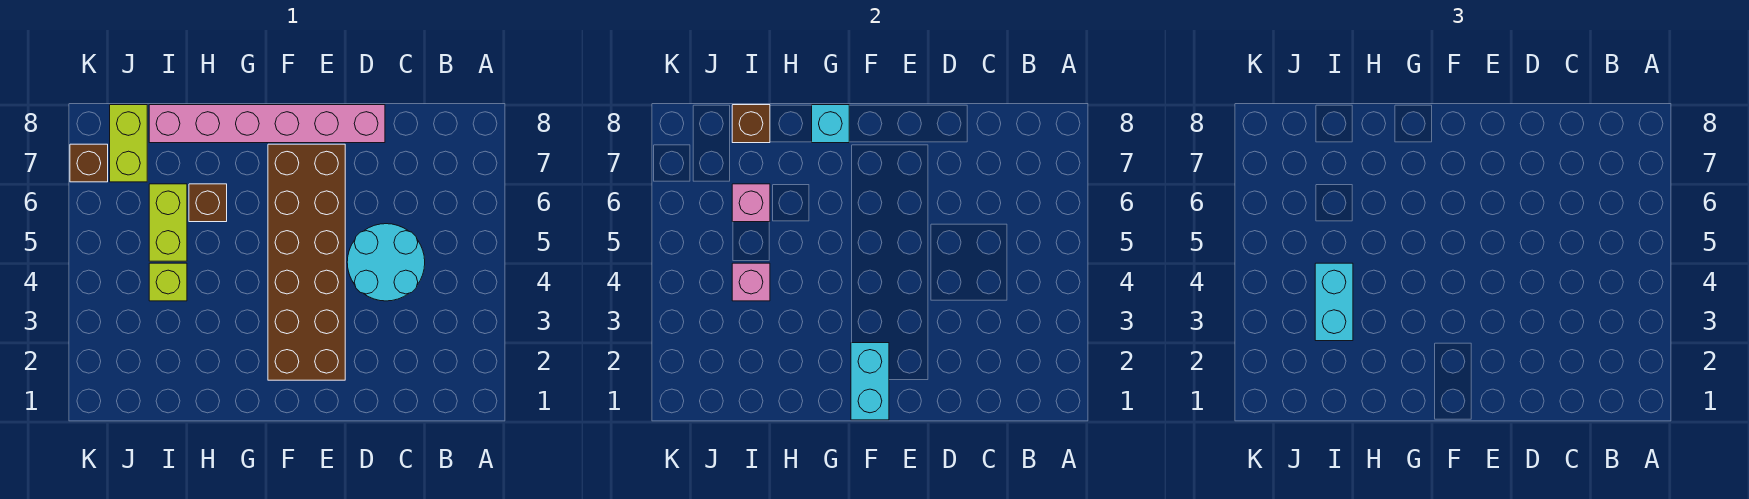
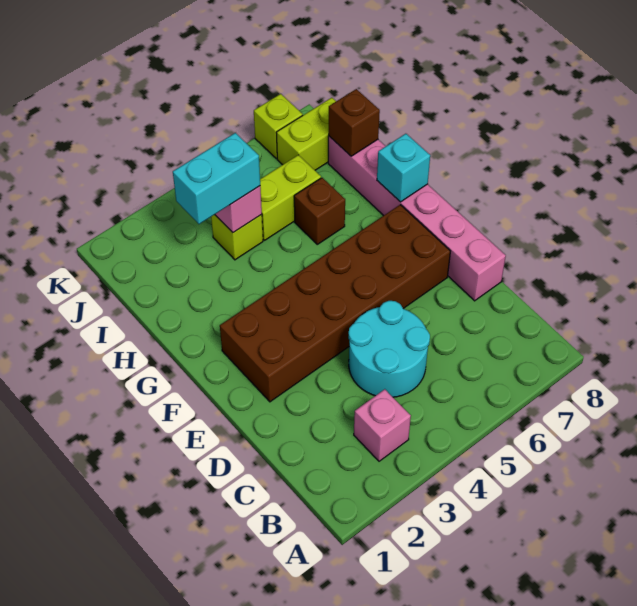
cyan brick F1:F2 level 2 -> none
pink brick I6 level 2 -> pink brick B3 level 1
brown brick K7 level 1 -> lime brick K7 level 1

